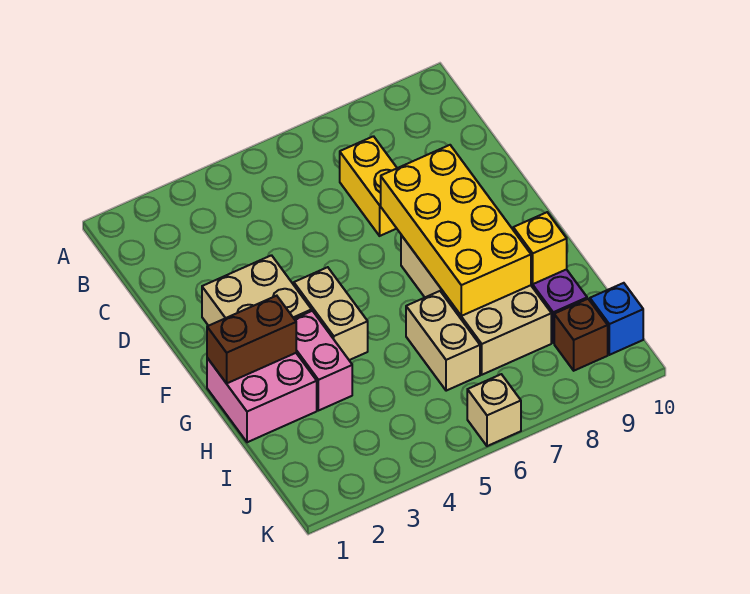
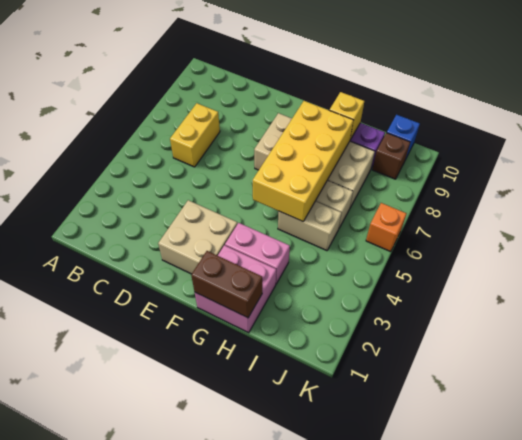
yellow brick C7:D7 level 1 -> yellow brick C6:C7 level 1
yellow brick E7:H8 level 2 -> yellow brick G5:H8 level 2
tan brick F4:G4 level 1 -> tan brick H5:I5 level 1
brown brick G1:G2 level 2 -> brown brick G1:H1 level 2
tan brick K6 level 1 -> orange brick K6 level 1

